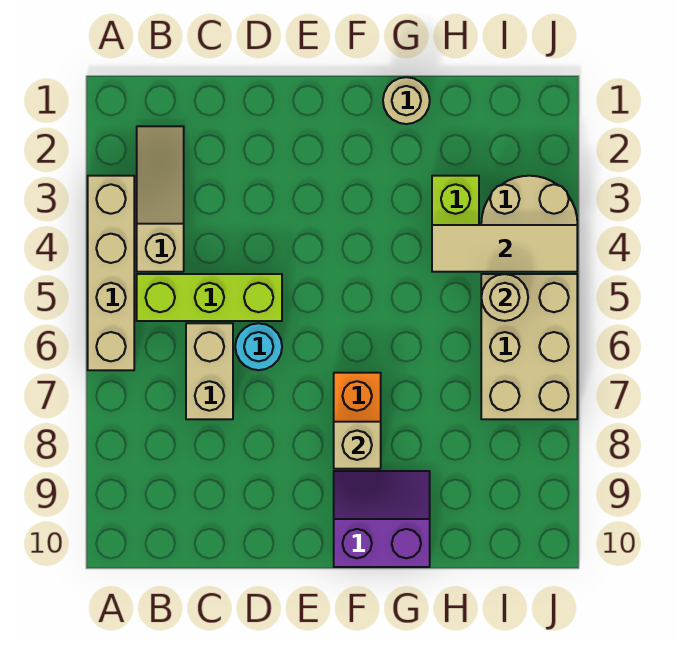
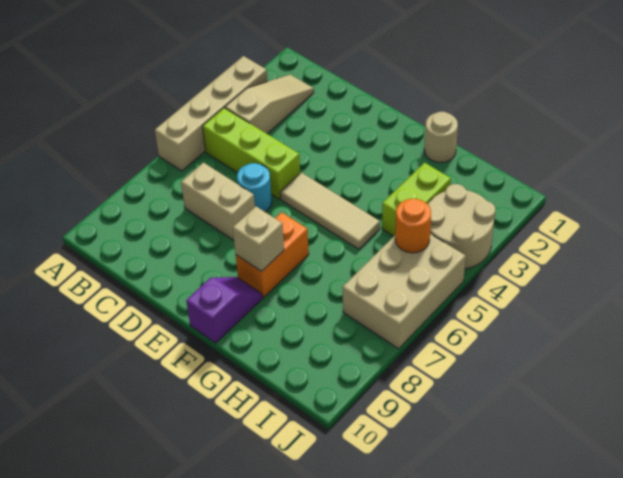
tan brick C6:C7 level 1 -> tan brick C7:D7 level 1
purple slope F9:G10 level 1 top 10 -> purple slope F9:F10 level 1 top 10
tan tile H4:J4 level 2 -> tan tile E5:G5 level 1
tan round brick I5 level 2 -> orange round brick I5 level 2

